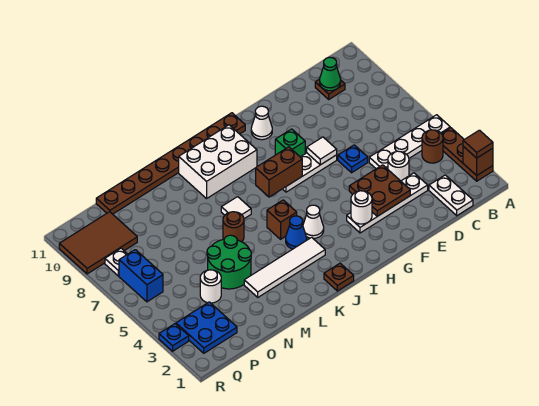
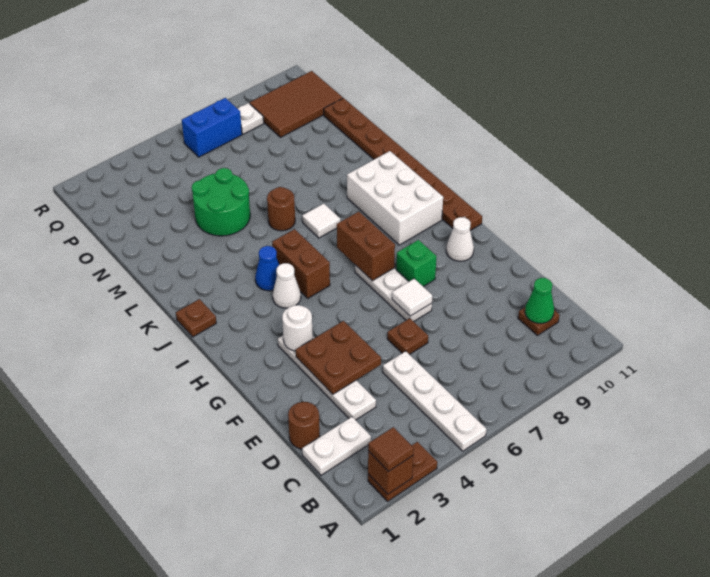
brown plate A2:A4 level 1 -> brown plate A2:A3 level 1
brown round brick B4 level 1 -> brown round brick D1 level 1
white round brick D4 level 1 -> none
blue plate E6 level 1 -> brown plate E6 level 1
white tile J3:M3 level 1 -> none
brown brick J5 level 1 -> brown brick I5:J5 level 1
white round brick O4 level 1 -> none
blue plate P2:Q3 level 1 -> none
brown tile P9:R10 level 1 -> brown tile P9:Q11 level 1
blue plate R3 level 1 -> none

